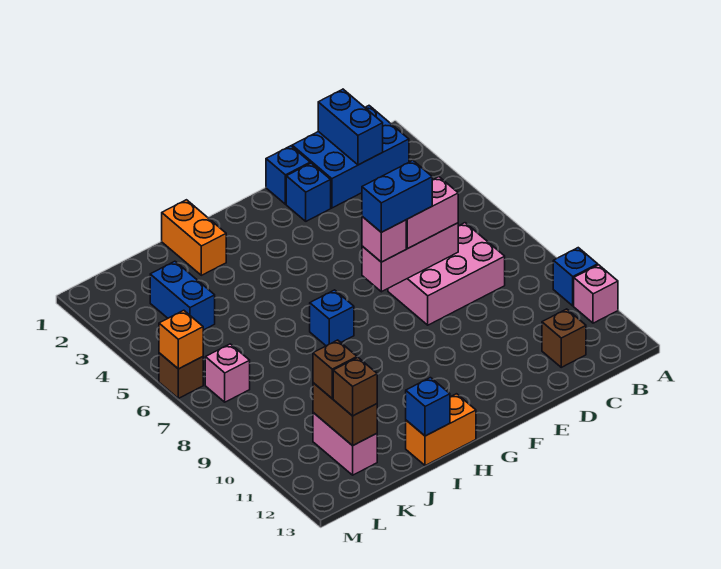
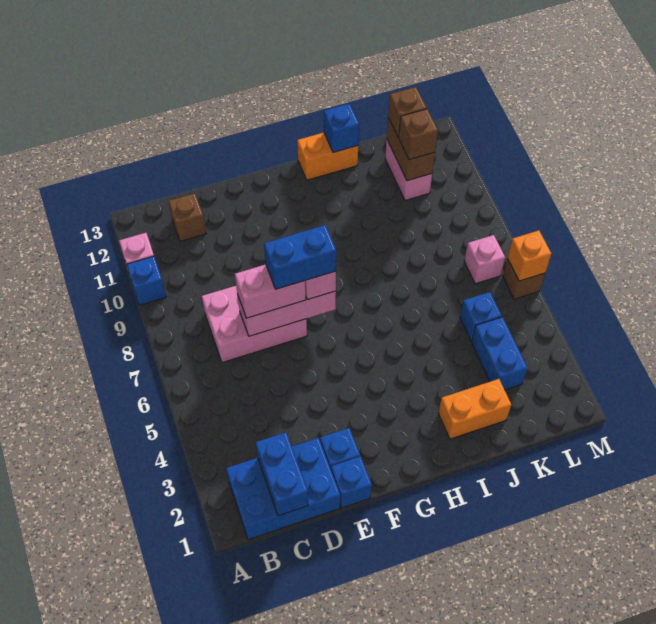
blue brick H7 level 1 -> blue brick K5 level 1
orange brick I1:I2 level 1 -> orange brick I2:J2 level 1

